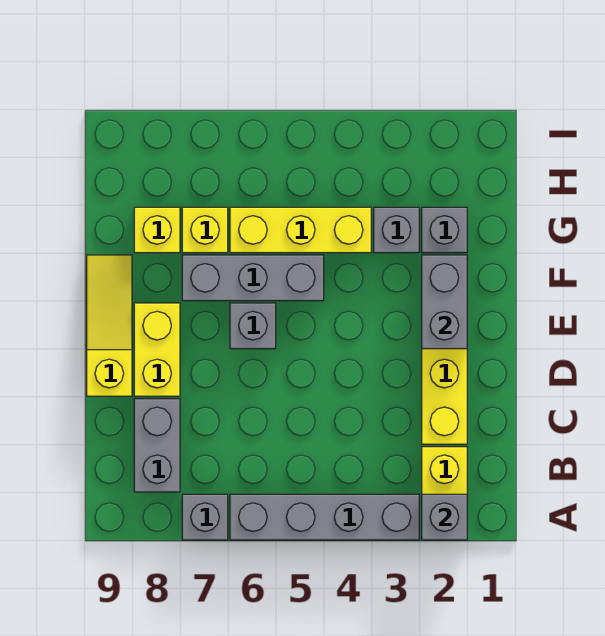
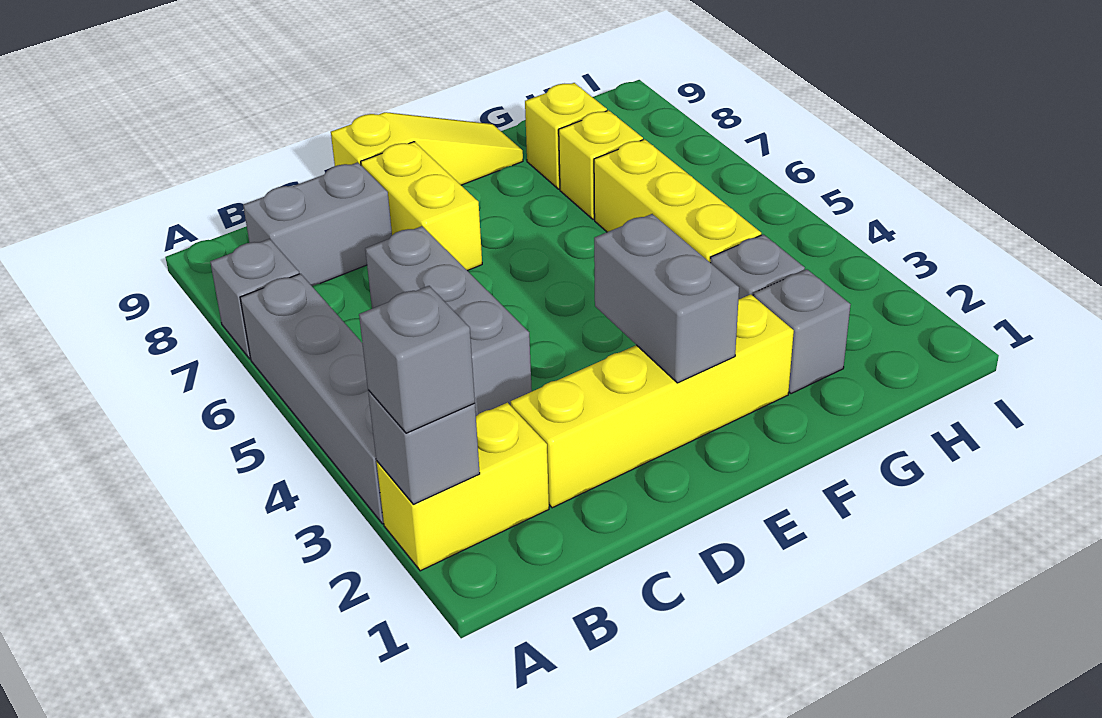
yellow brick D8:E8 level 1 -> yellow brick D7:D8 level 1
grey brick E2:F2 level 2 -> grey brick E2:E3 level 2
grey brick E6 level 1 -> grey brick A2 level 3
grey brick F5:F7 level 1 -> grey brick C4:C6 level 1

